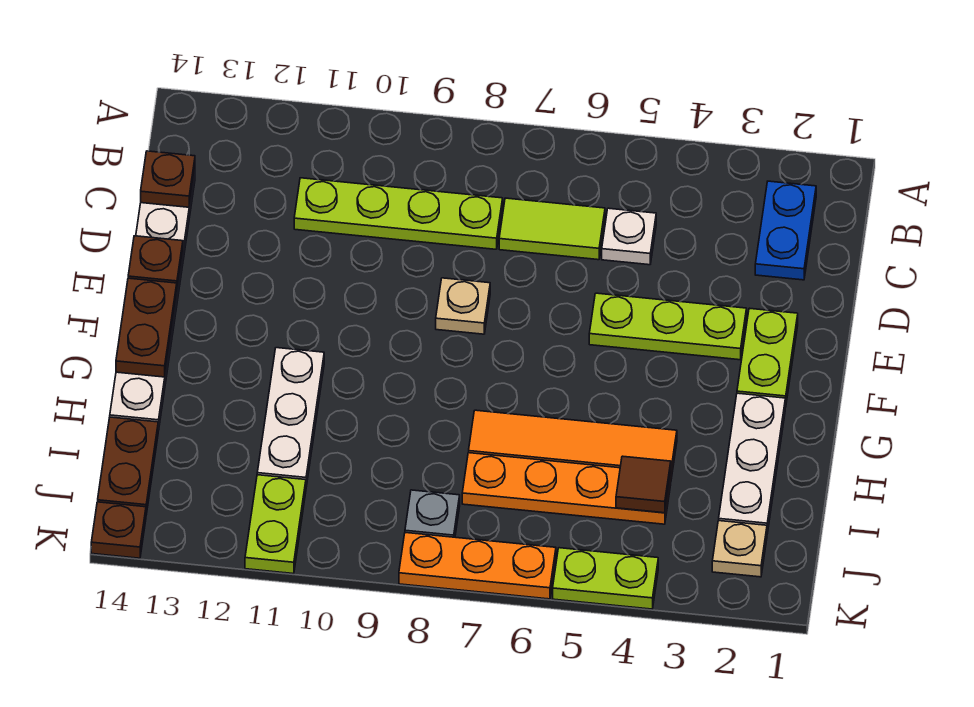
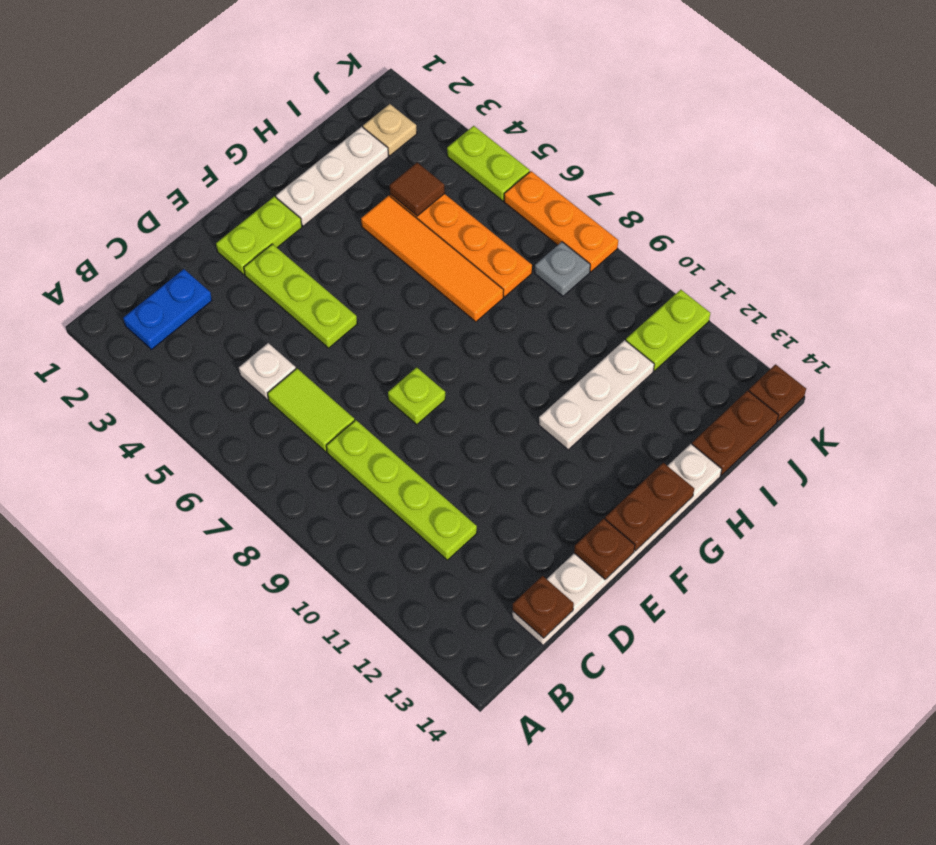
tan plate E8 level 1 -> lime plate E8 level 1

